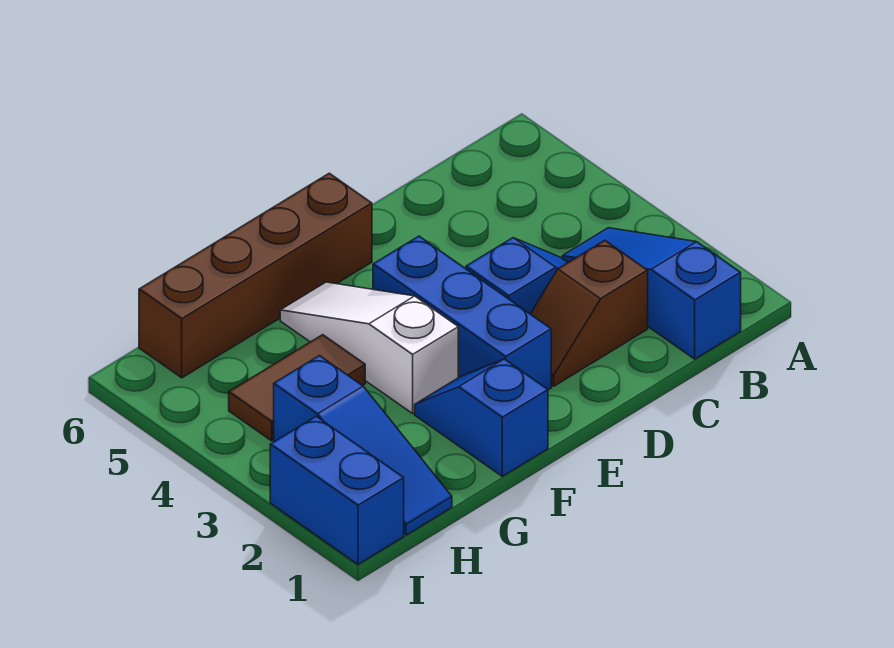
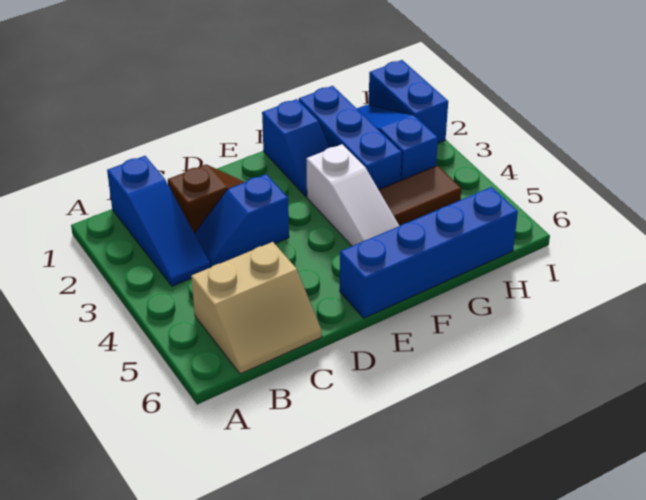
none -> tan slope B5:C6 level 1 top 5
blue brick E2:E4 level 1 -> blue brick G1:G3 level 1
brown brick E6:H6 level 1 -> blue brick E6:H6 level 1

